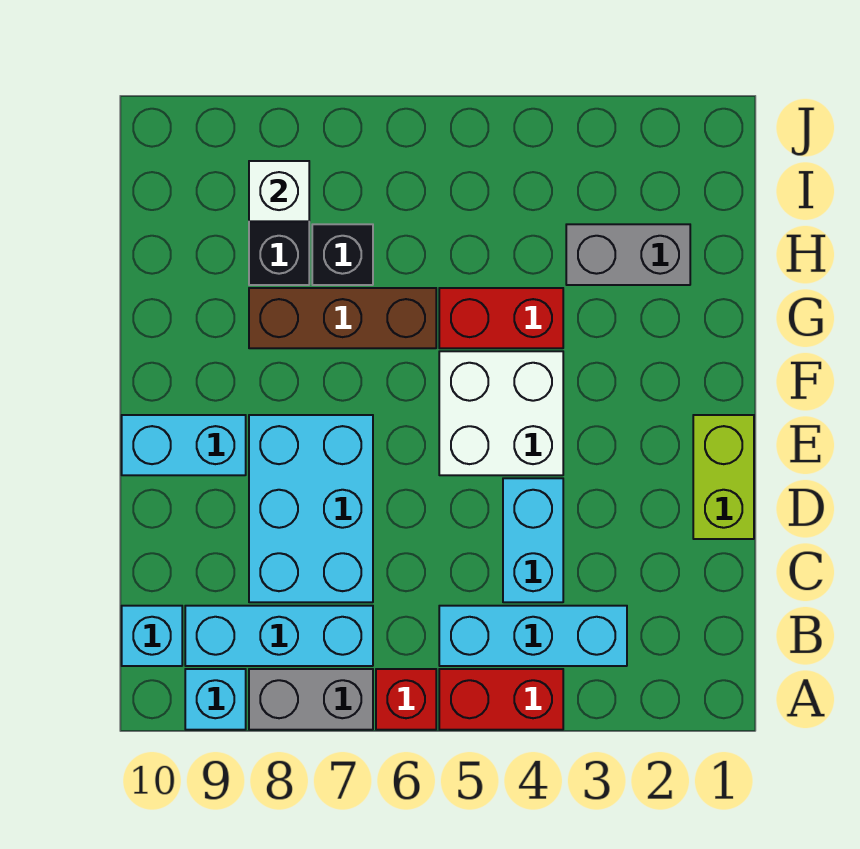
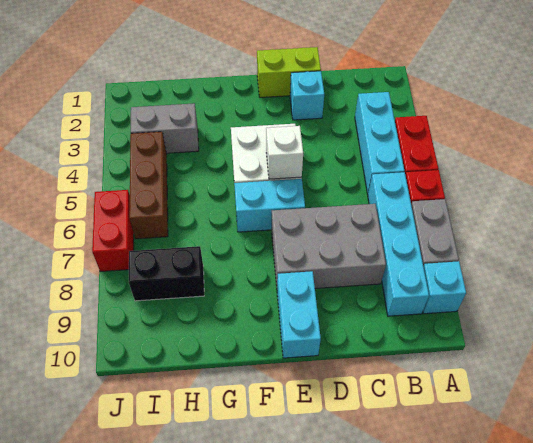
cyan brick B7:B9 level 1 -> cyan brick B6:B9 level 1
cyan brick B10 level 1 -> cyan brick D2 level 1
cyan brick C4:D4 level 1 -> cyan brick E6:F6 level 1
cyan brick C7:E8 level 1 -> grey brick C7:E8 level 1
red brick G4:G5 level 1 -> red brick J6:J7 level 1
brown brick G6:G8 level 1 -> brown brick I4:I6 level 1
grey brick H2:H3 level 1 -> grey brick H3:I3 level 1
black brick H7 level 1 -> none
white brick I8 level 2 -> white brick E5 level 2

